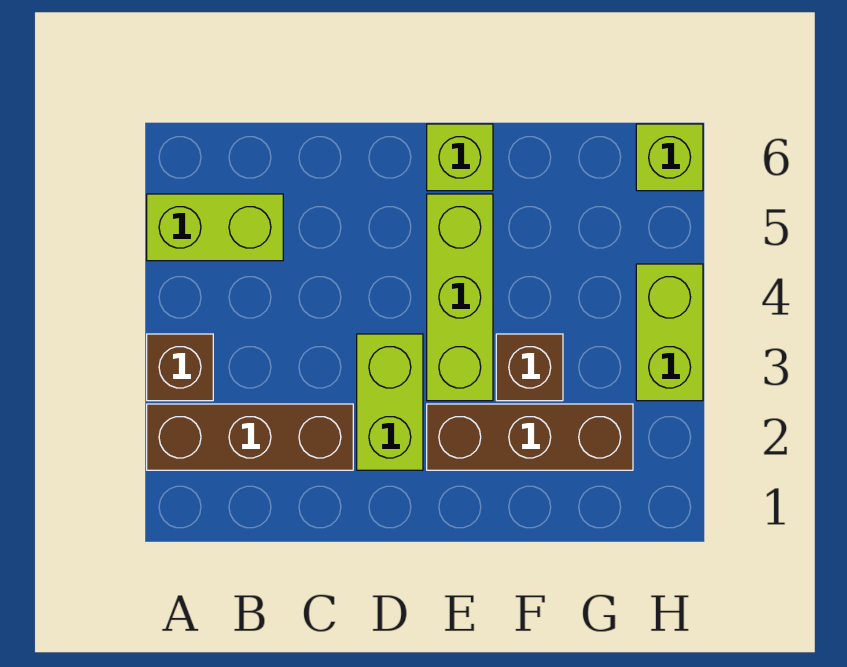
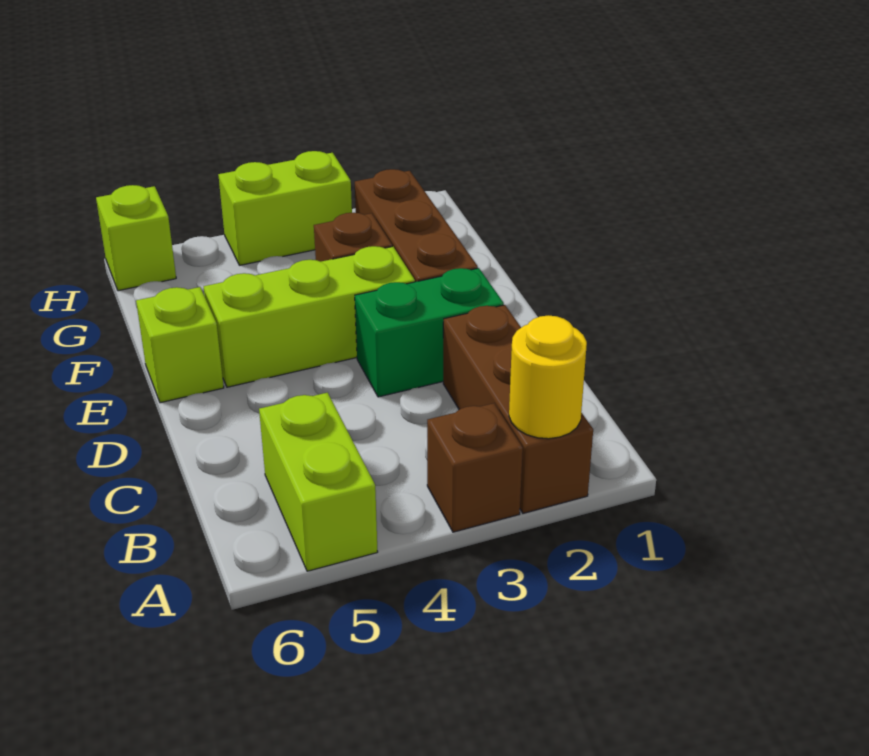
none -> yellow round brick A2 level 2
lime brick D2:D3 level 1 -> green brick D2:D3 level 1

